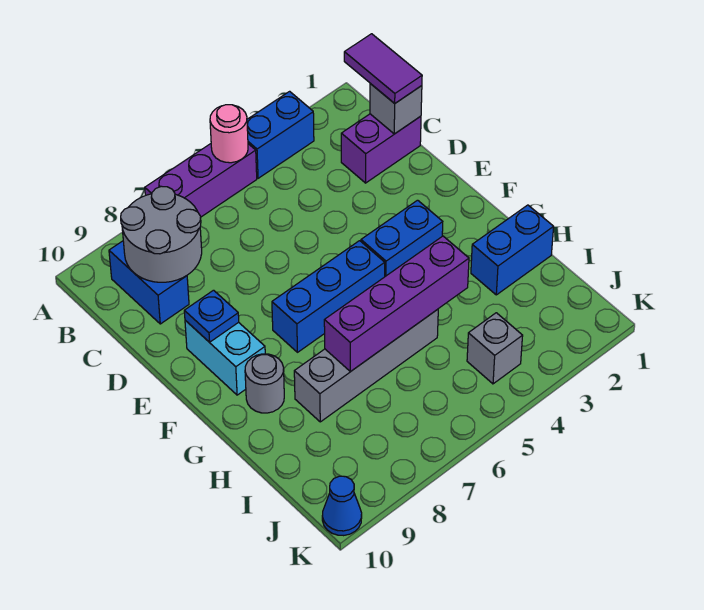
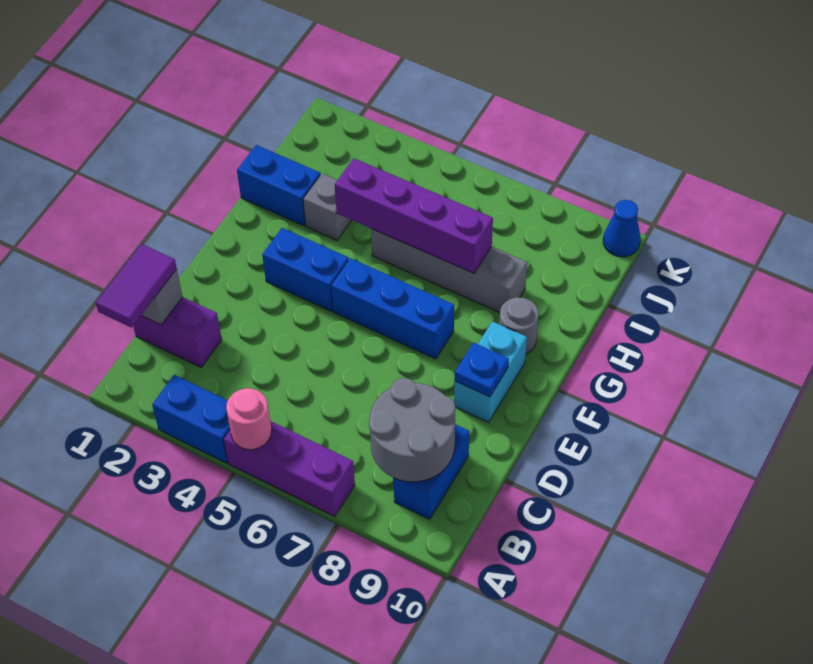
grey brick J4 level 1 -> grey brick H3 level 1

